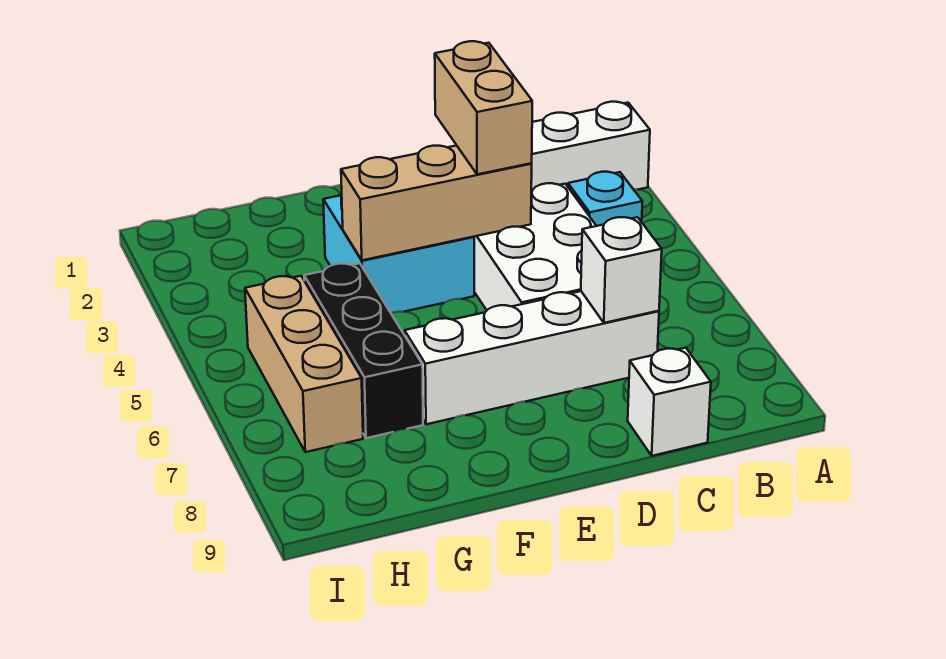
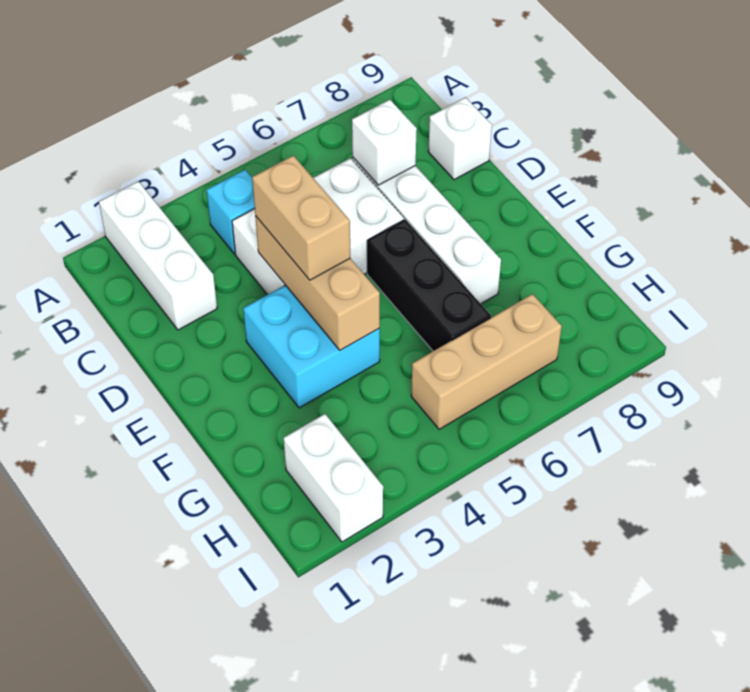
tan brick D3:D4 level 3 -> tan brick D4:E4 level 3
black brick G5:G7 level 1 -> black brick E6:G6 level 1
none -> white brick H2:I2 level 1

